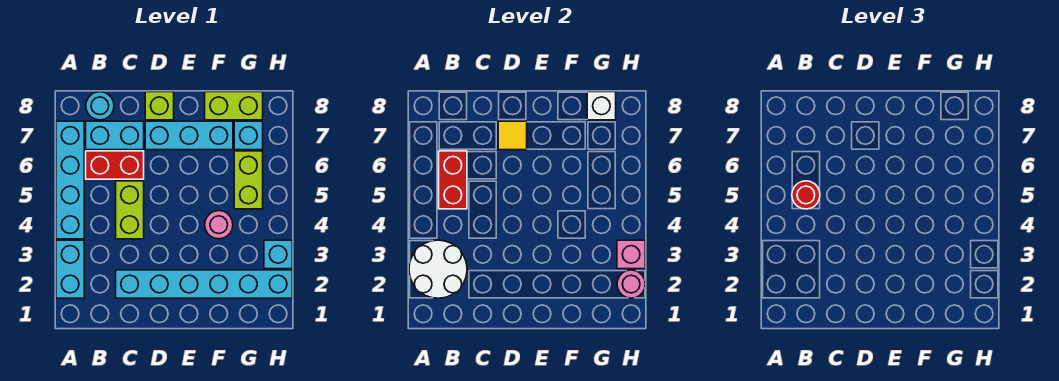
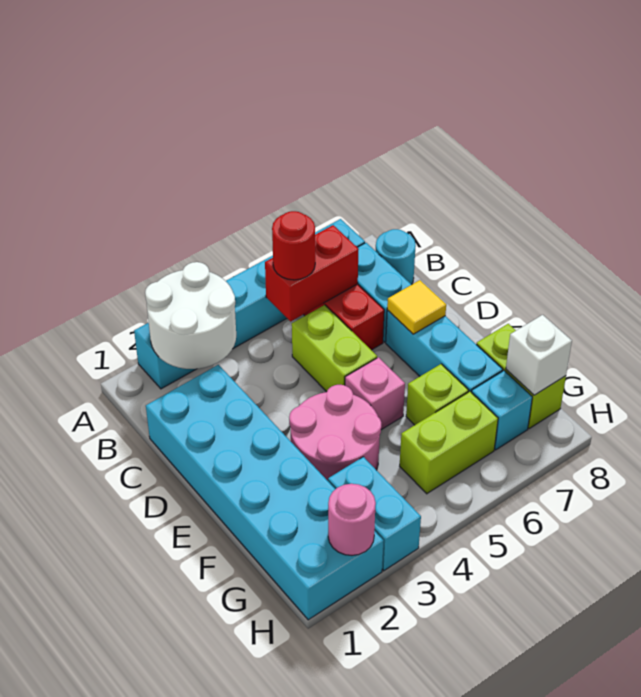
cyan brick C2:H2 level 1 -> cyan brick C1:H2 level 1
lime brick C4:C5 level 1 -> lime brick C5:D5 level 1
lime brick D8 level 1 -> lime brick F6 level 1
pink round brick F4 level 1 -> pink round brick E3:F4 level 1
cyan brick H3 level 1 -> cyan brick G3:H3 level 1
pink brick H3 level 2 -> pink brick E5 level 1

